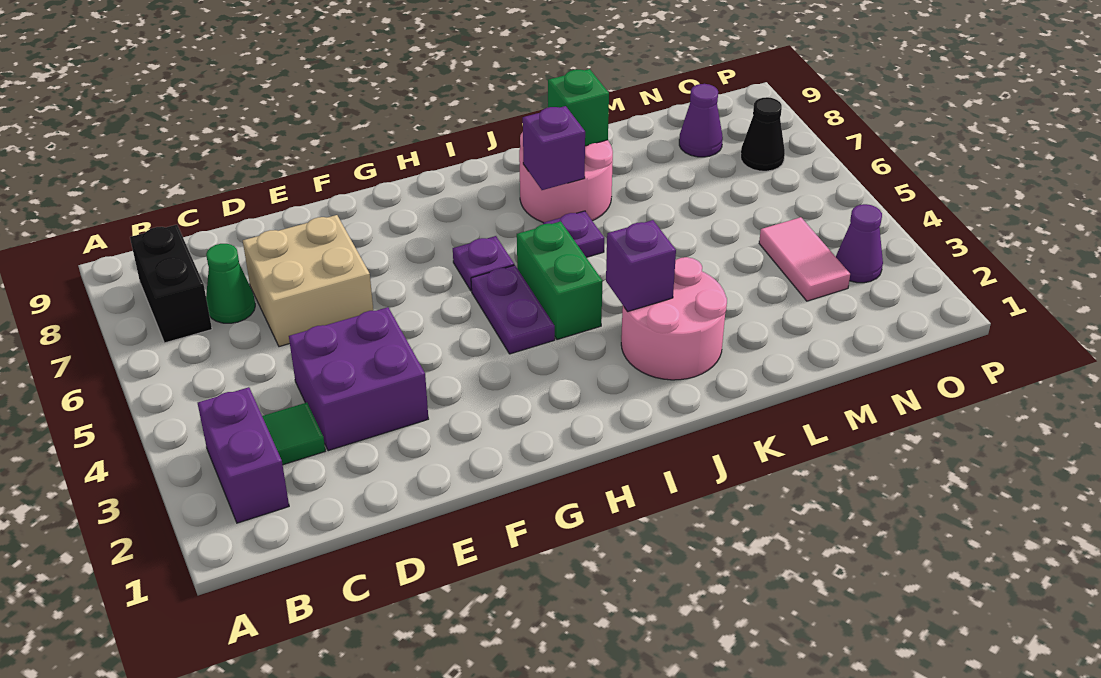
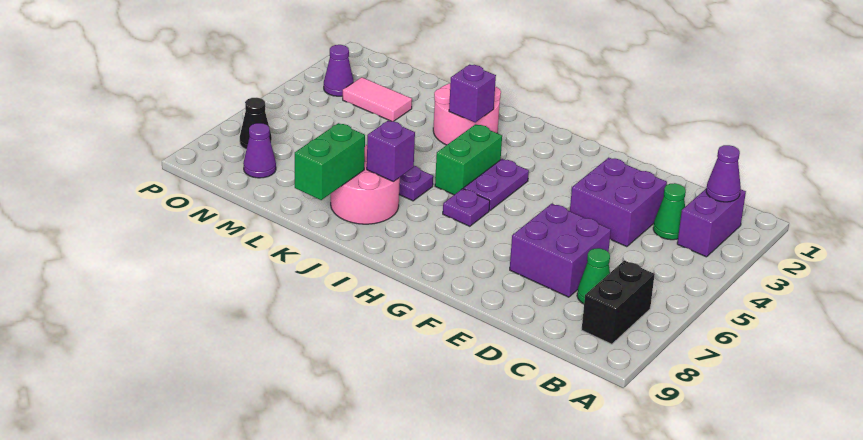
none -> purple cone B2 level 2
green tile C3 level 1 -> green cone C3 level 1
tan brick D6:E7 level 1 -> purple brick D6:E7 level 1
green brick K8 level 2 -> green brick K8:K9 level 2
pink tile N3:N4 level 1 -> pink tile M3:N3 level 1

